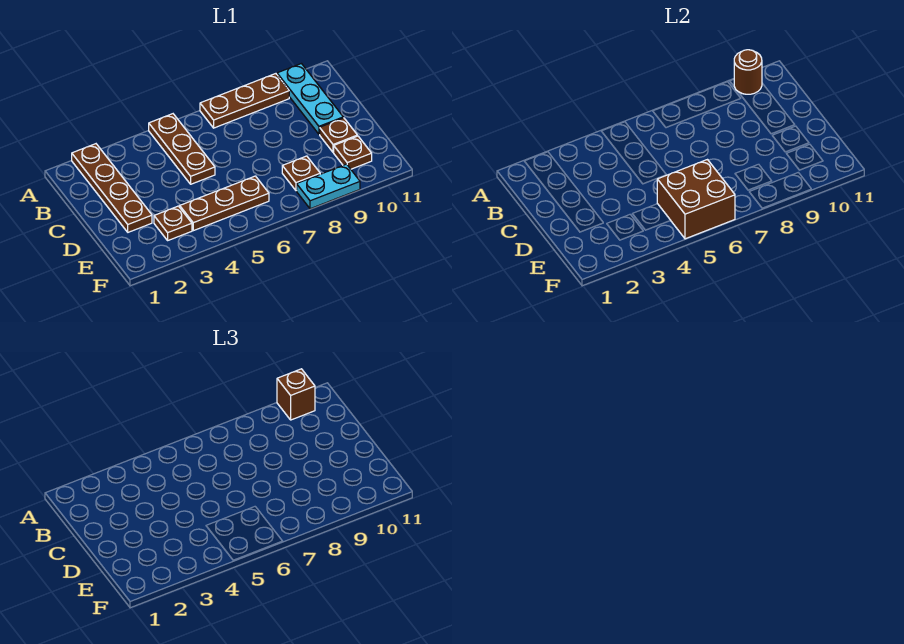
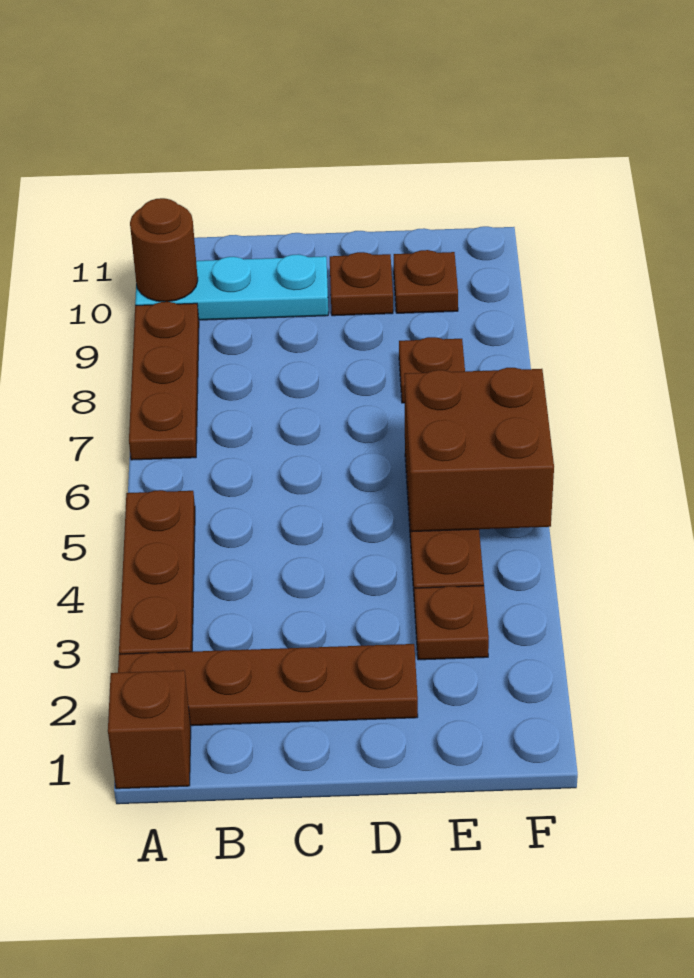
brown plate A5:C5 level 1 -> brown plate A3:A5 level 1
brown brick A10 level 3 -> brown brick A1 level 1
cyan plate F8:F9 level 1 -> none

